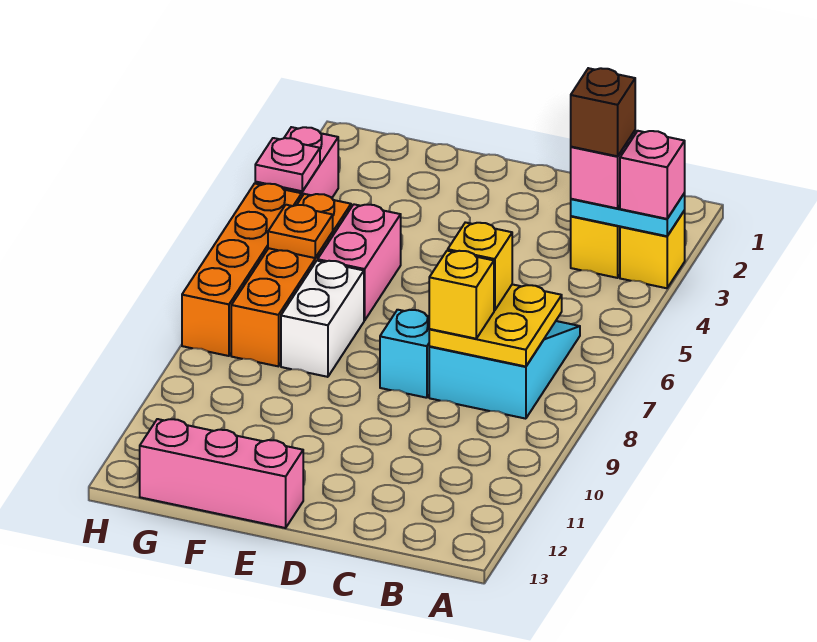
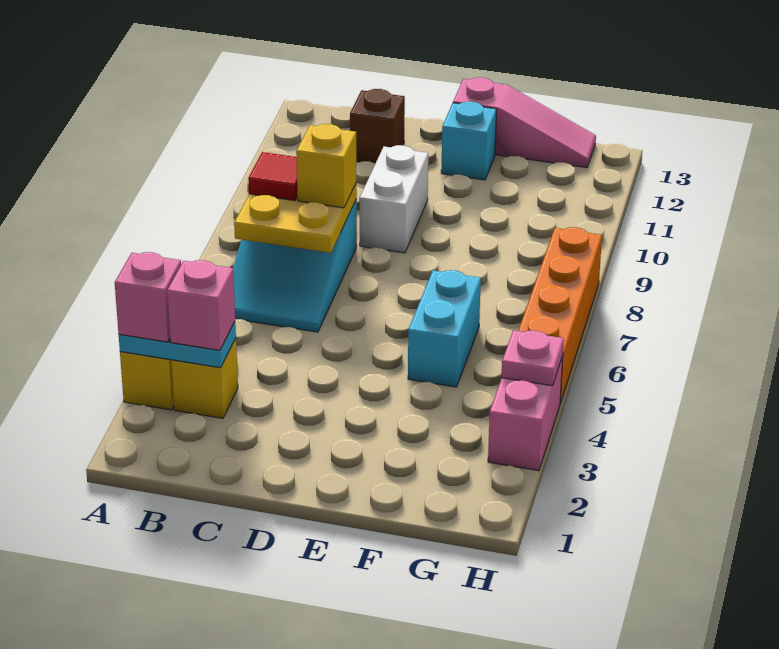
brown brick B3 level 4 -> brown brick C12 level 1
none -> red tile B8 level 3
yellow brick C7 level 3 -> none
cyan brick D8 level 1 -> cyan brick E12 level 1
pink brick E13:G13 level 1 -> pink slope E13:G13 level 1 top E
pink brick F5:F6 level 1 -> cyan brick F5:F6 level 1
white brick F7:F8 level 1 -> white brick D9:D10 level 1
orange brick G5:G8 level 1 -> none
orange plate G6 level 2 -> none

